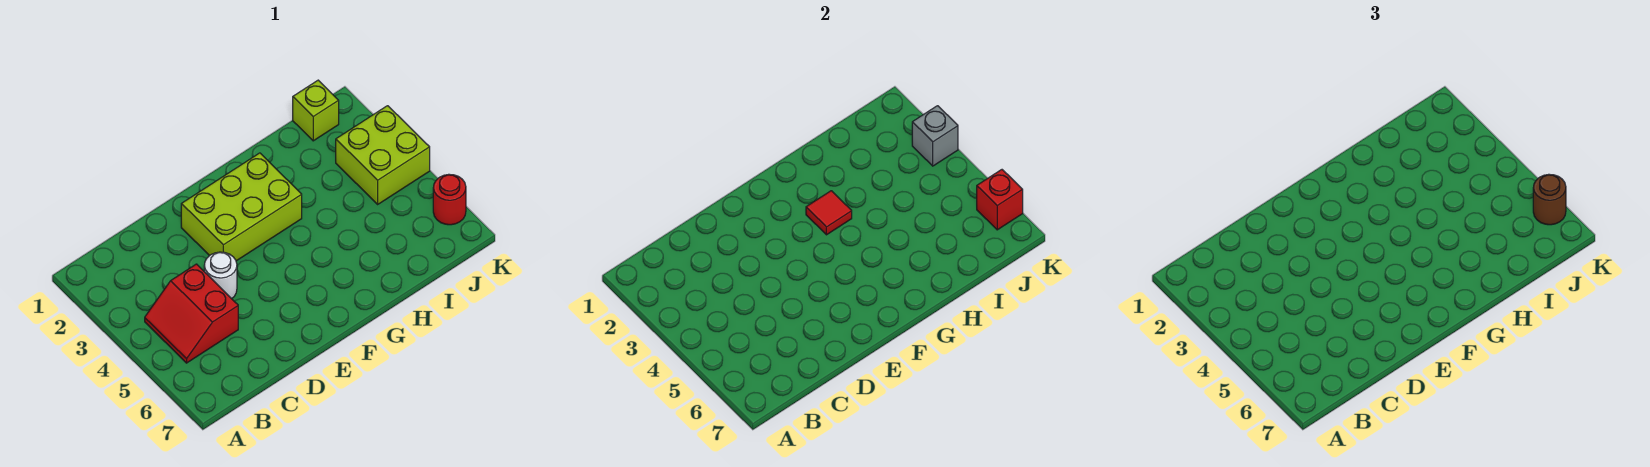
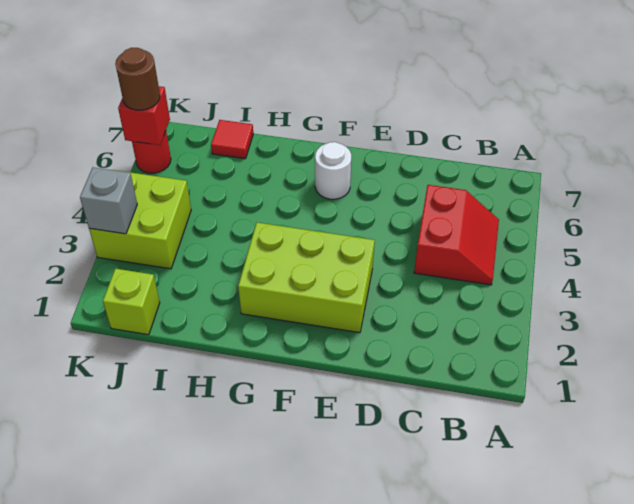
white round brick D4 level 1 -> white round brick F6 level 1
red tile G3 level 2 -> red tile I7 level 1

